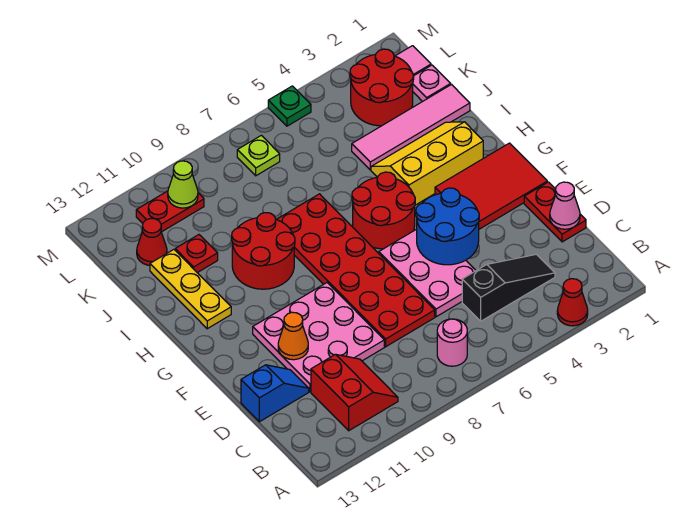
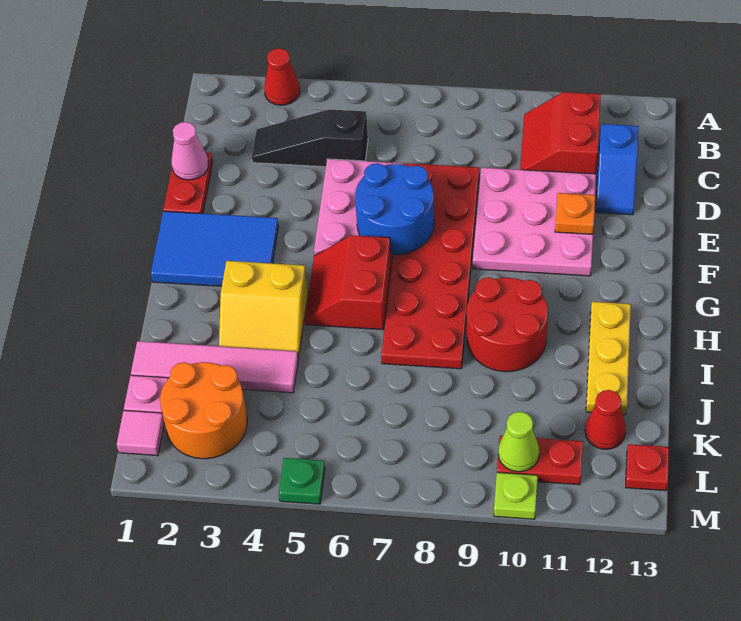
pink round brick B7 level 1 -> none
blue slope D12:D13 level 1 top 13 -> blue slope C12:D12 level 1 top C
blue round brick E4:F5 level 2 -> blue round brick E6:F7 level 2
orange cone E11 level 2 -> orange plate E11 level 2
red tile F1:G3 level 1 -> blue tile F1:G3 level 1
red round brick G5:H6 level 1 -> red slope G5:H6 level 1 top 6
yellow slope H2:I4 level 1 top H -> yellow slope H3:I4 level 1 top H
red plate J11 level 1 -> red plate L13 level 1
red round brick K2:L3 level 1 -> orange round brick K2:L3 level 1
lime plate L7 level 1 -> lime plate M10 level 1

